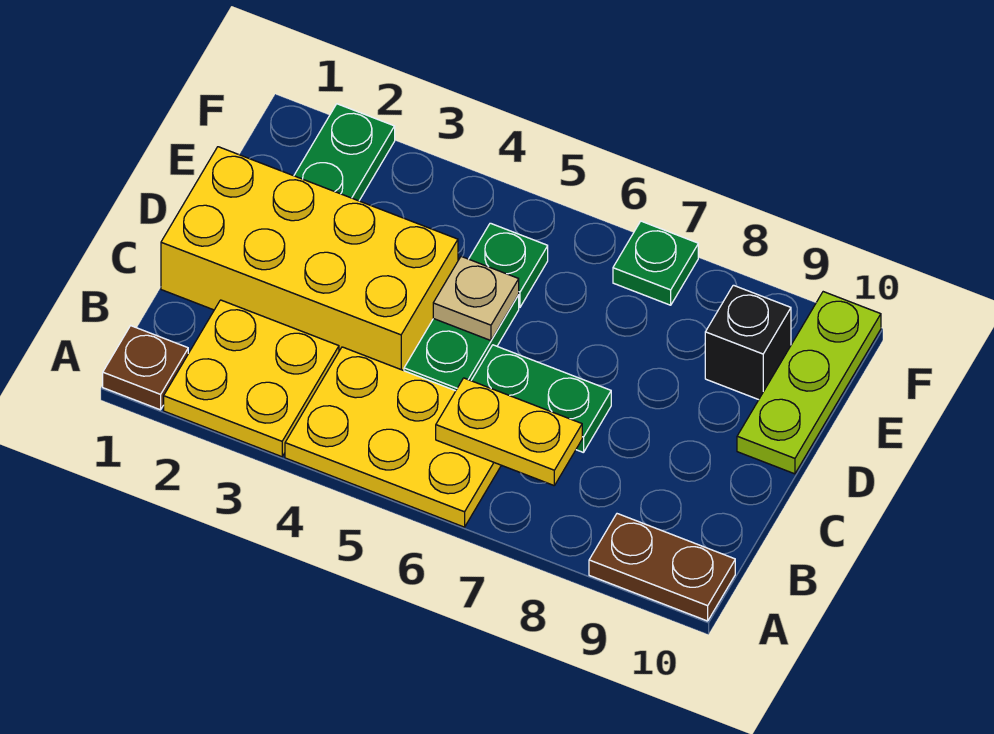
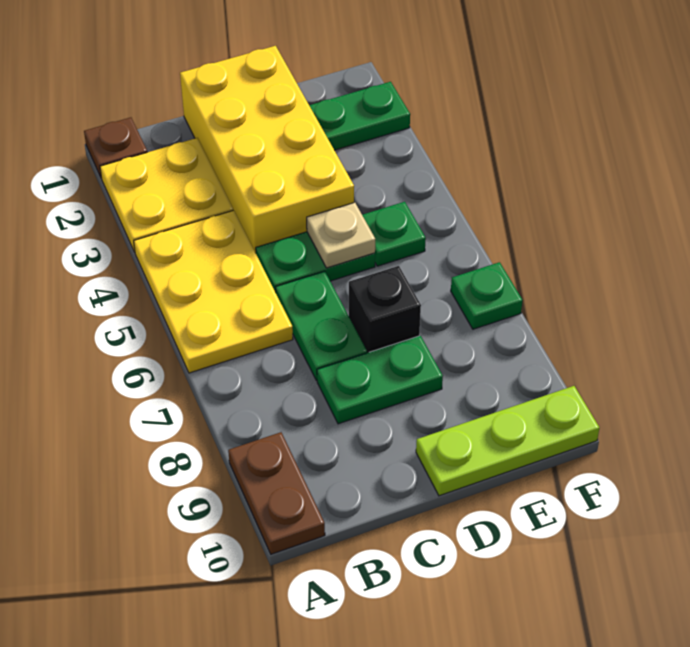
yellow plate B6:B7 level 2 -> none
none -> green plate C8:D8 level 1
black brick E9 level 1 -> black brick D7 level 1

